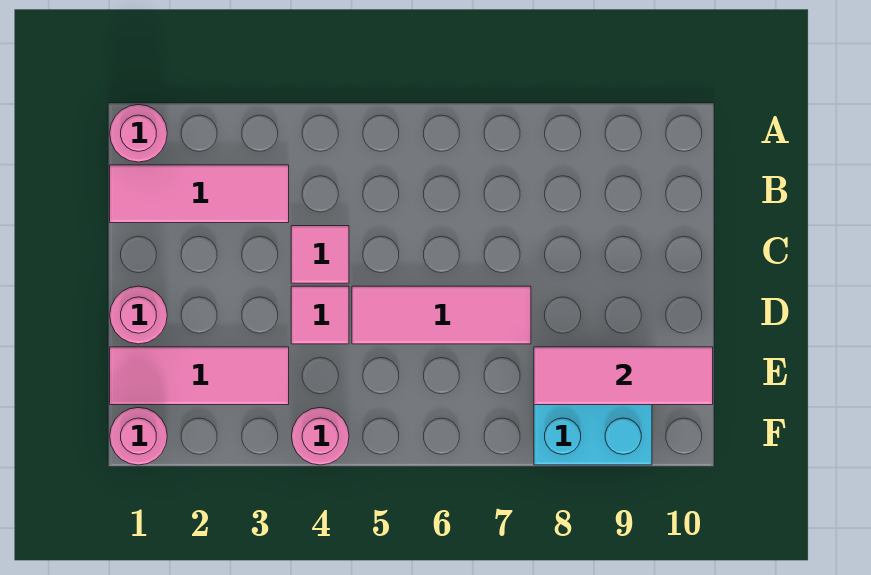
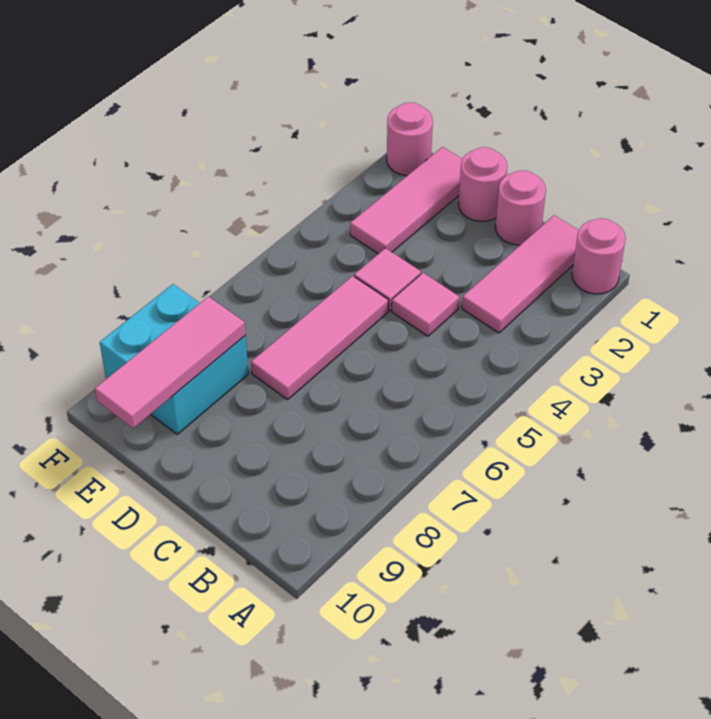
pink round brick F4 level 1 -> pink round brick C1 level 1

